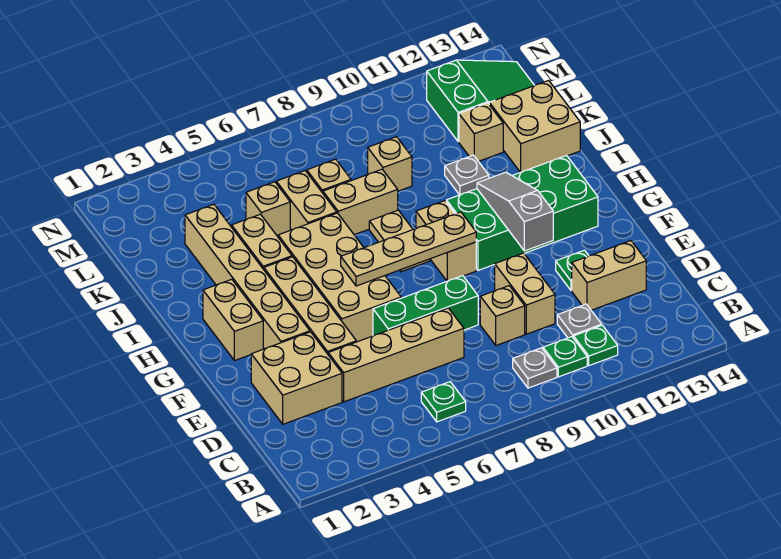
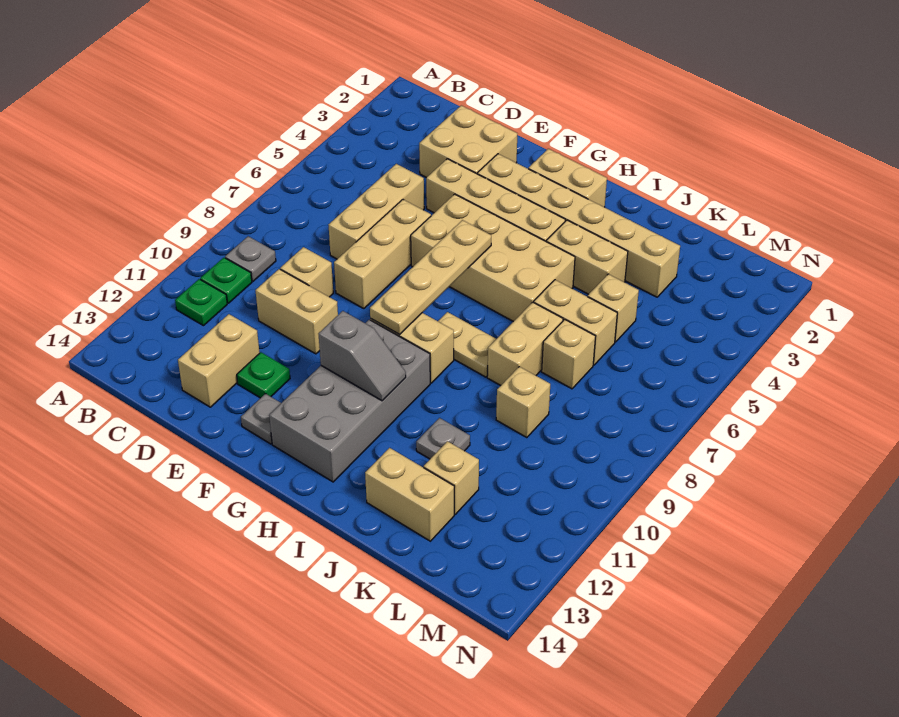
green plate B6 level 1 -> none
grey plate C11 level 1 -> grey plate F13 level 1
tan brick D4:D7 level 1 -> tan brick D5:D7 level 1
green brick E6:E8 level 1 -> tan brick E6:E8 level 1
grey slope F11:H11 level 2 top F -> grey slope G11:H11 level 2 top G
green brick G10:H13 level 1 -> grey brick G10:H13 level 1
tan brick J13:K14 level 1 -> tan brick J13:K13 level 1
green slope L12:M14 level 1 top 12 -> none

